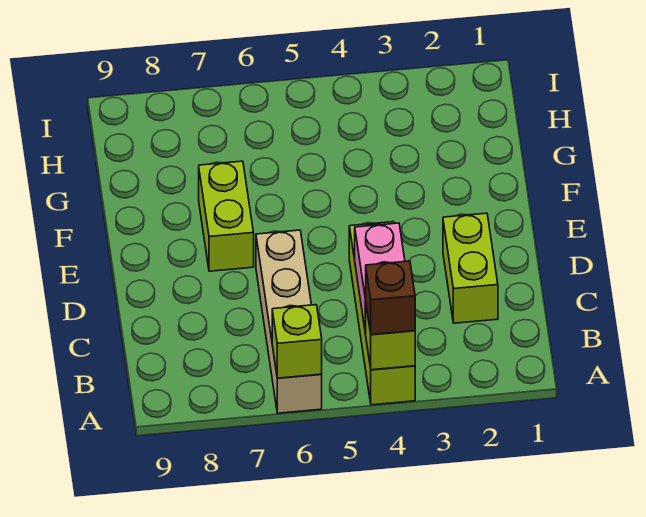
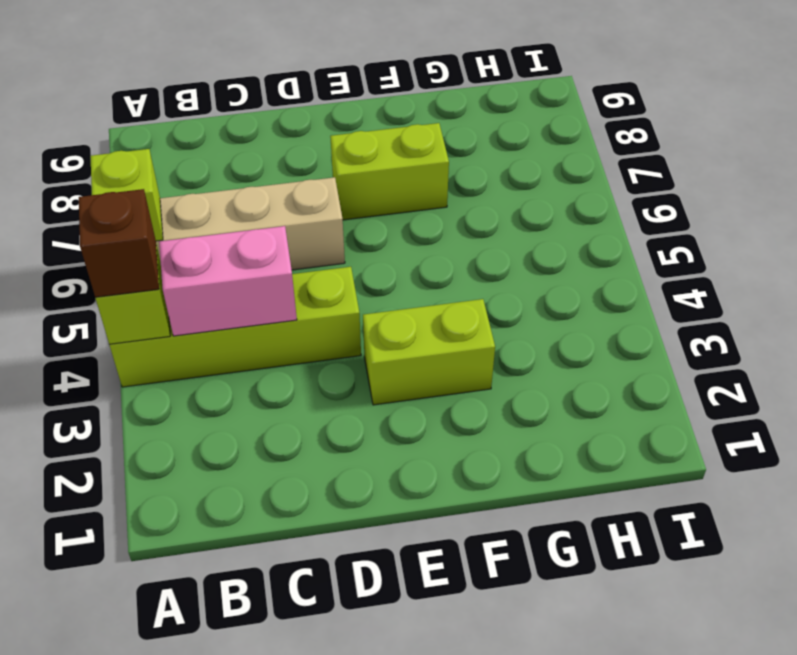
lime brick C2:D2 level 1 -> lime brick E3:F3 level 1

